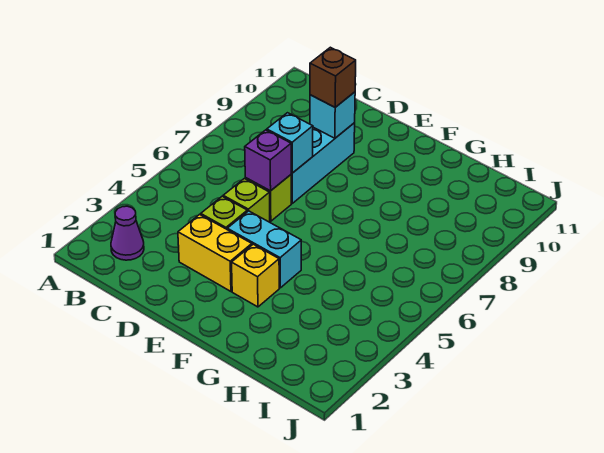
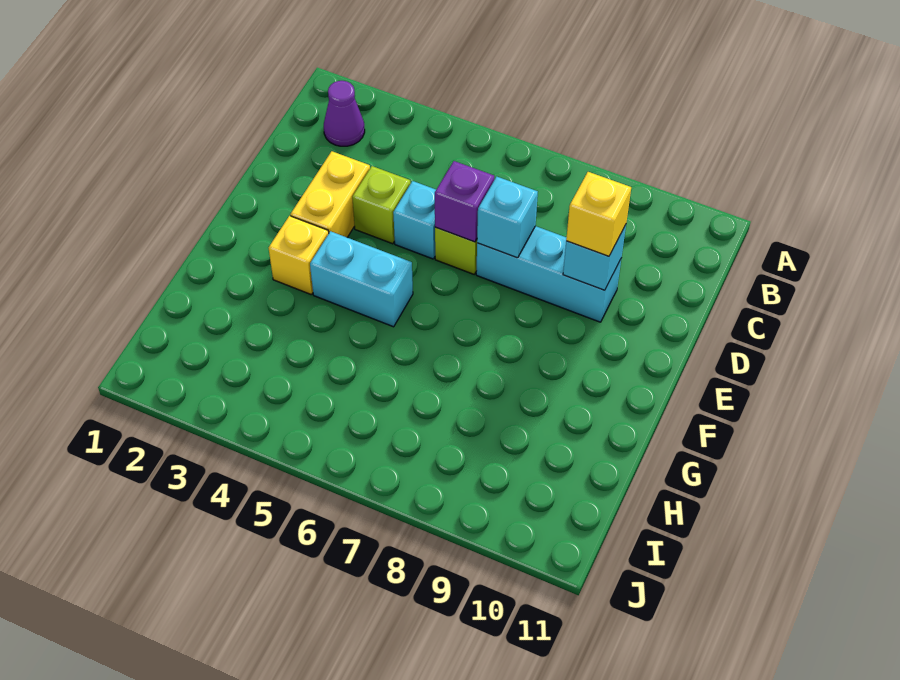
lime brick D5 level 1 -> cyan brick D5 level 1
brown brick D9 level 3 -> yellow brick D9 level 3
cyan brick E4:F4 level 1 -> cyan brick F4:F5 level 1

